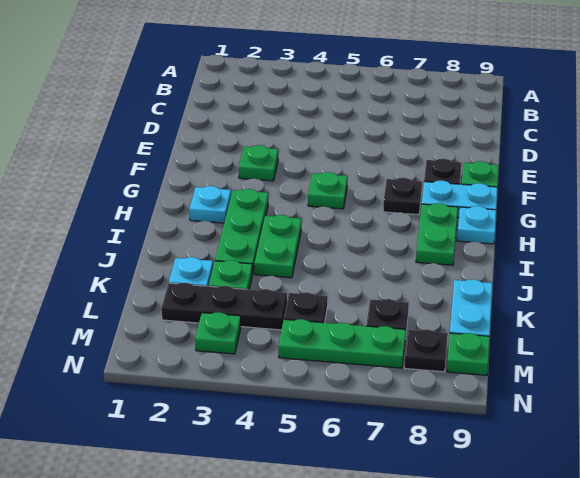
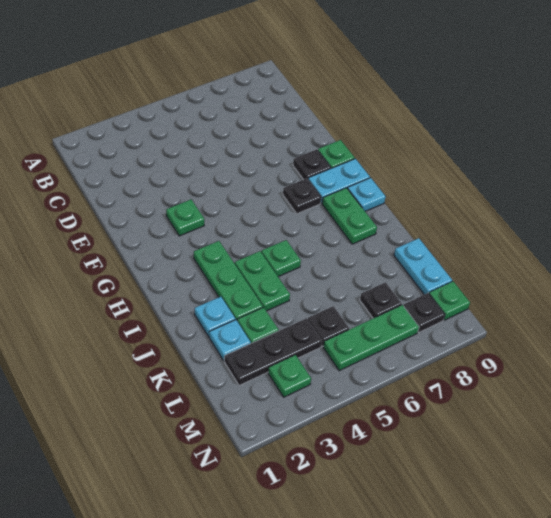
green plate G5 level 1 -> green plate I5 level 1
cyan plate H2 level 1 -> cyan plate J2 level 1

